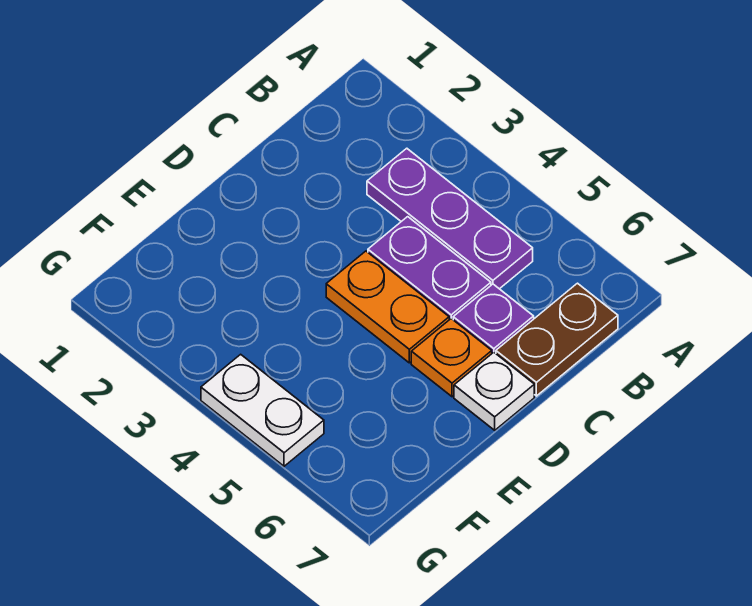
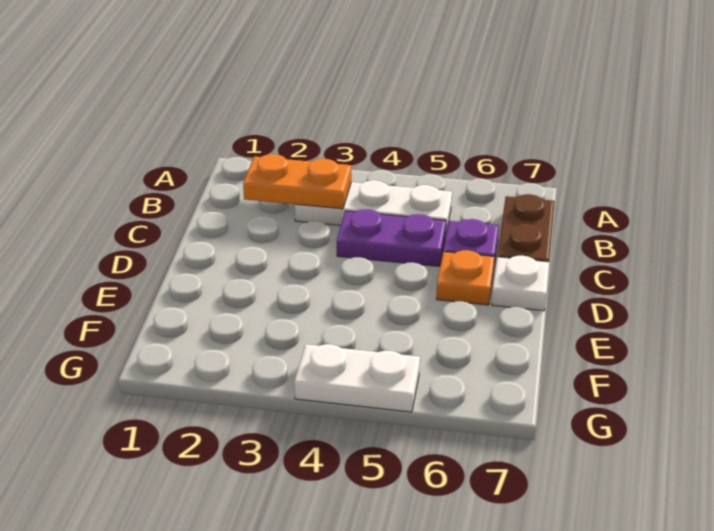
purple plate B3:B5 level 1 -> white plate B3:B5 level 1
orange plate D4:D5 level 1 -> orange plate B2:B3 level 2

